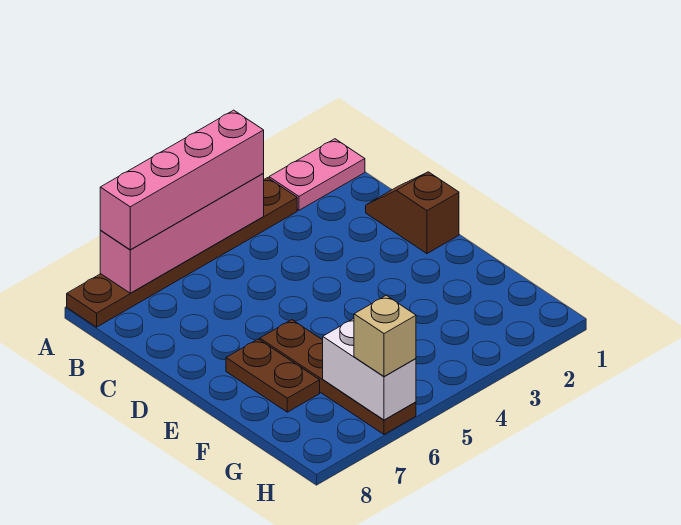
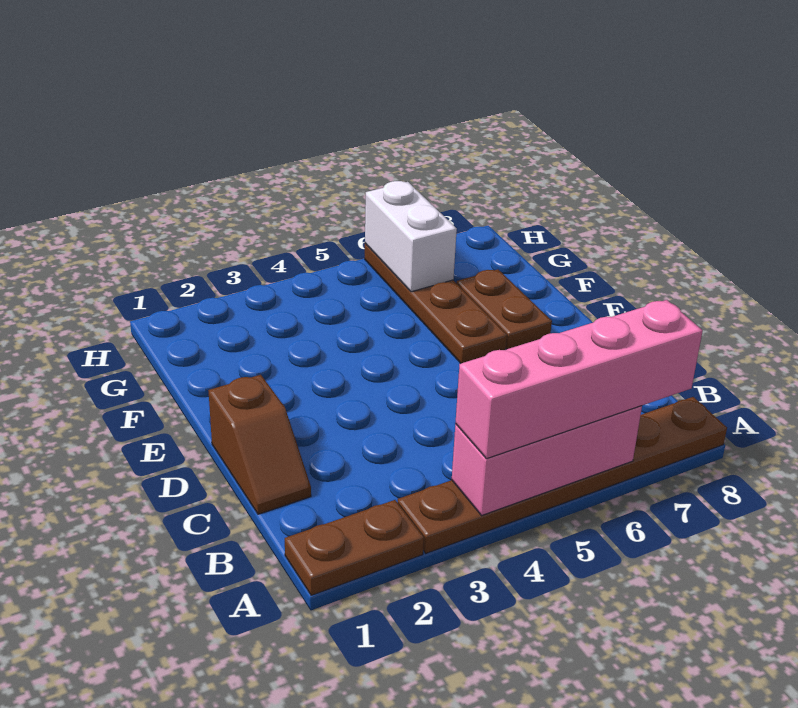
pink plate A1:A2 level 1 -> brown plate A1:A2 level 1
pink brick A4:A7 level 2 -> pink brick A4:A6 level 2
tan brick H6 level 3 -> none

